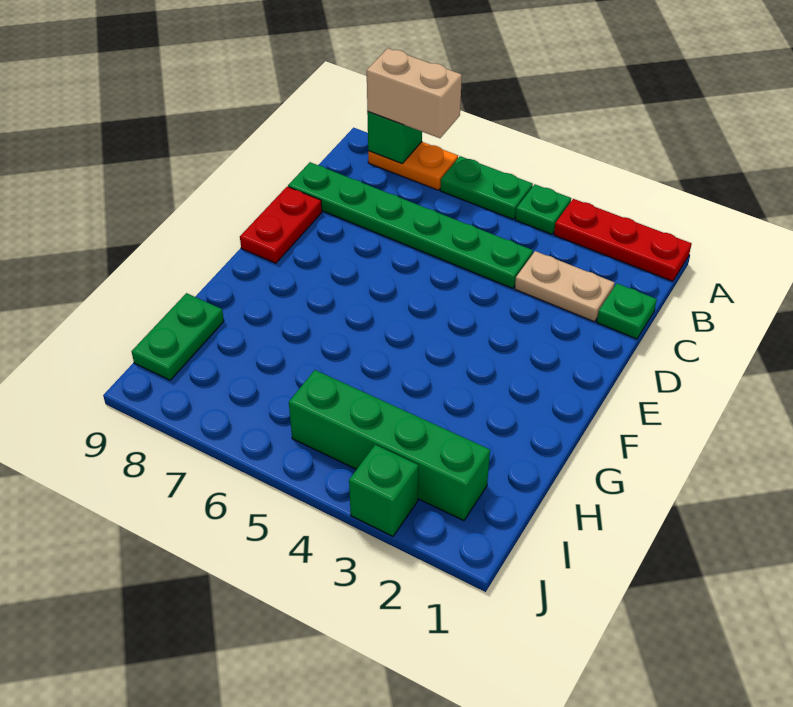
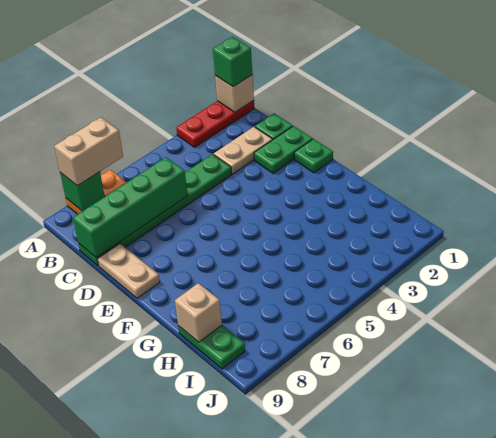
none -> tan brick A1 level 2
green plate A4 level 1 -> green plate E1 level 1
green plate A5:A6 level 1 -> green plate D1:D2 level 1
red plate D9:E9 level 1 -> tan plate D9:E9 level 1
none -> tan brick H9 level 2
green brick I2:I5 level 1 -> green brick C6:C9 level 2
green brick J3 level 1 -> green brick A1 level 3

